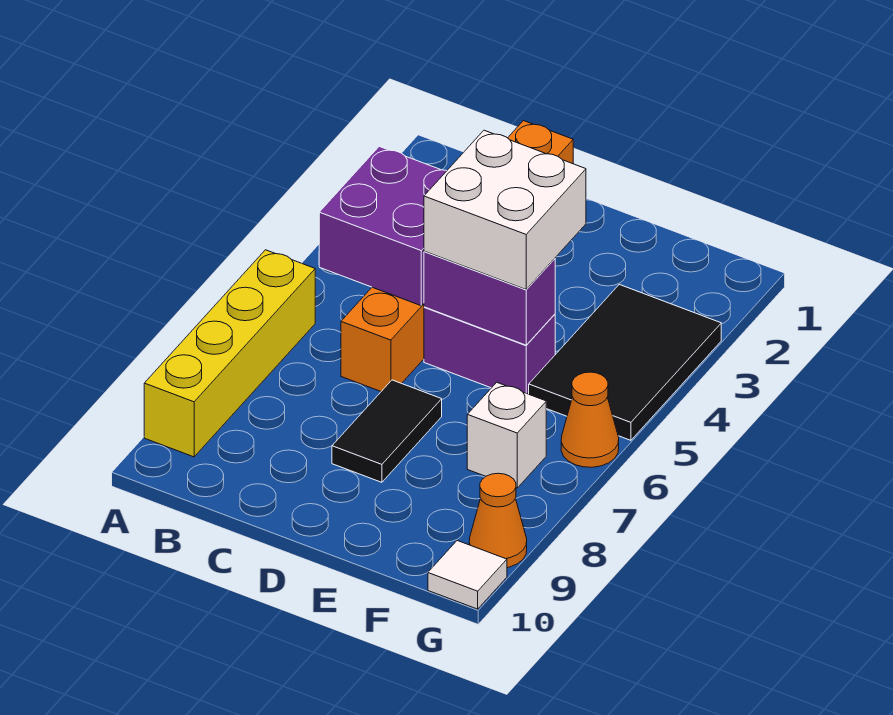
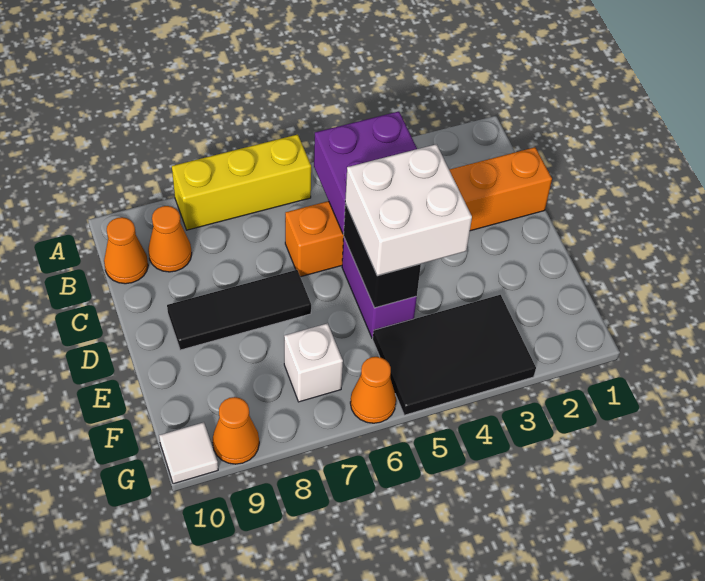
yellow brick A6:A9 level 1 -> yellow brick A6:A8 level 1
none -> orange cone B9 level 1
none -> orange cone B10 level 1
purple brick D5:E5 level 2 -> black brick D5:E5 level 2
black tile D7:D8 level 1 -> black tile D7:D9 level 1

